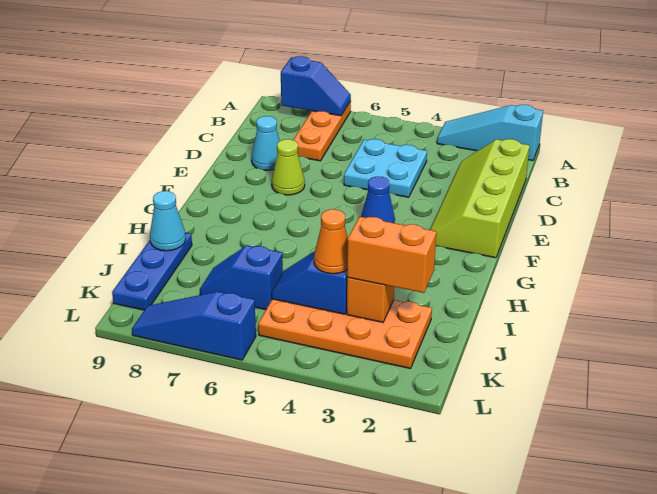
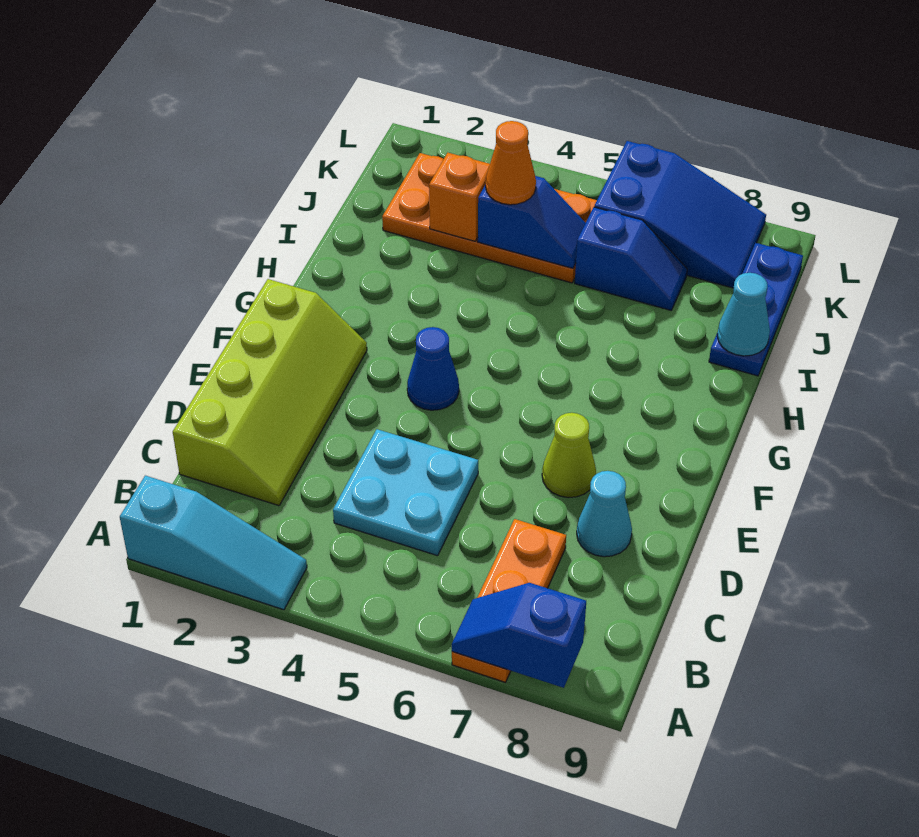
orange brick J2:J3 level 3 -> none
blue slope L6:L8 level 1 top 6 -> blue slope K6:L8 level 1 top 6

